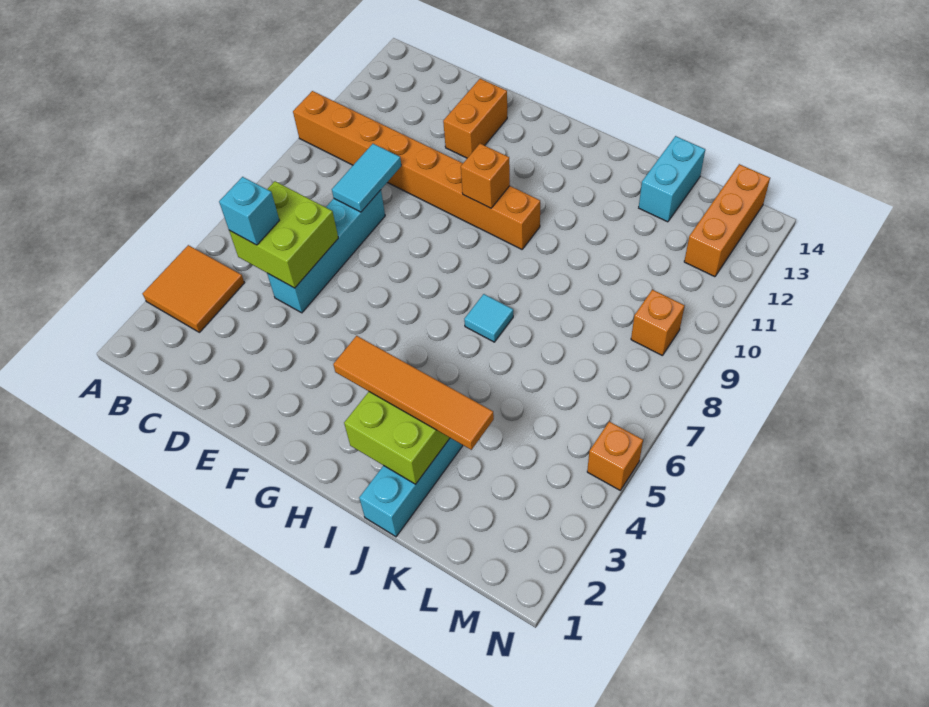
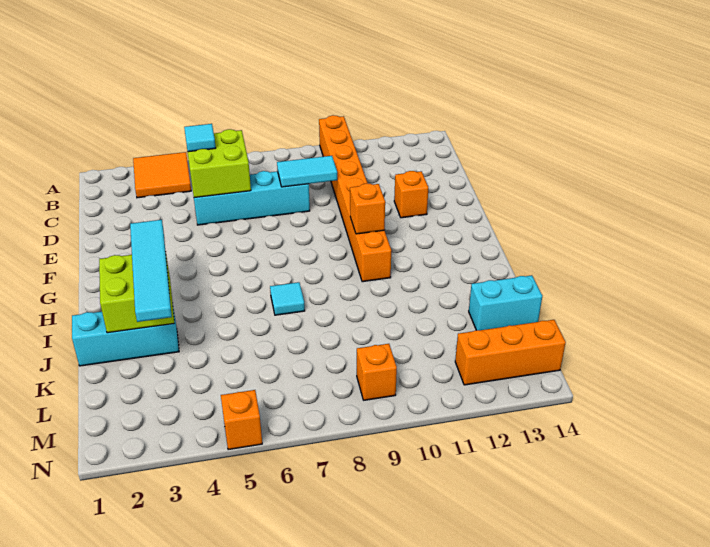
cyan brick C5 level 3 -> cyan tile C5 level 3
orange brick E12:E13 level 1 -> orange brick E12 level 1
orange tile H3:K3 level 3 -> cyan tile H3:K3 level 3

